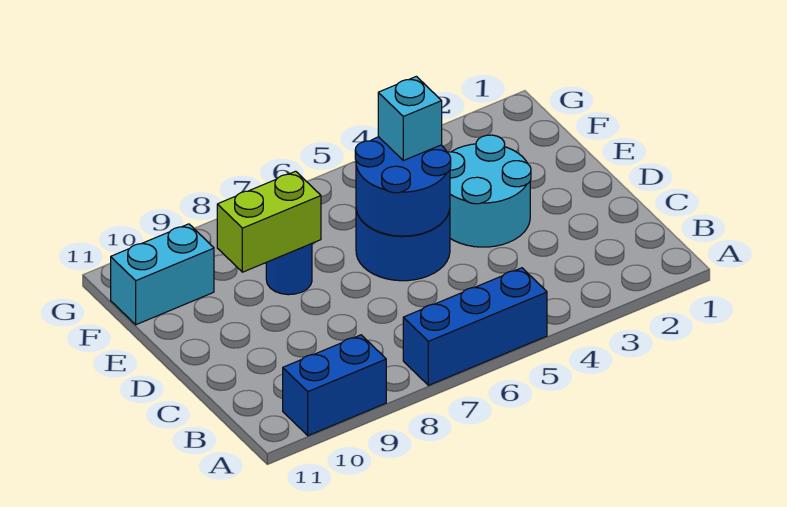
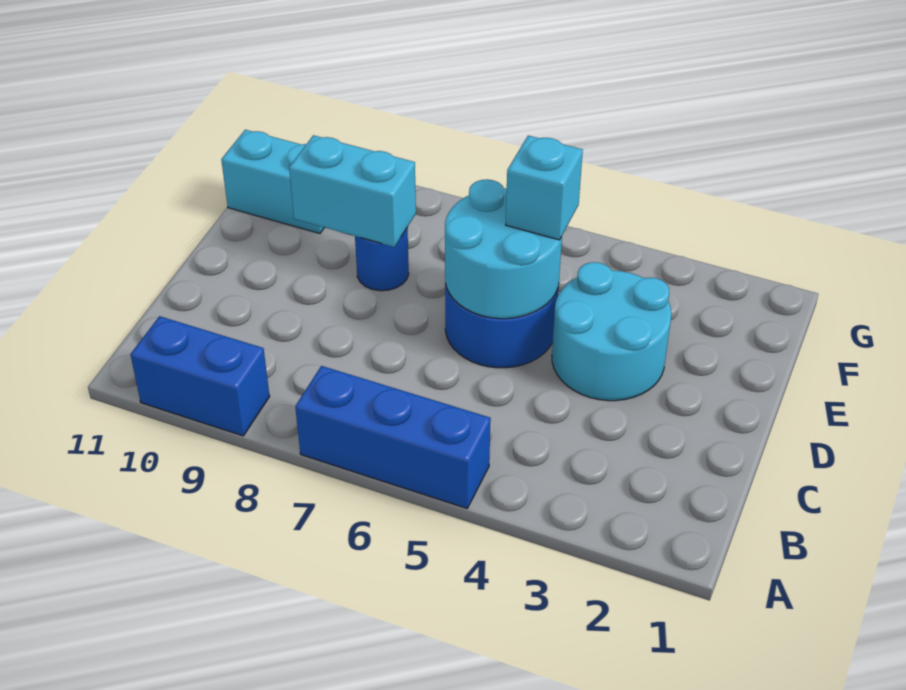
blue round brick D5:E6 level 2 -> cyan round brick D5:E6 level 2
lime brick E8:E9 level 2 -> cyan brick E8:E9 level 2

